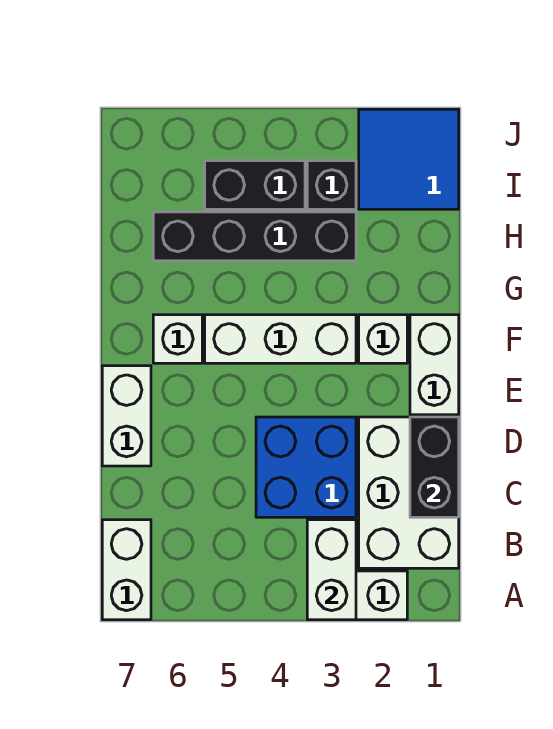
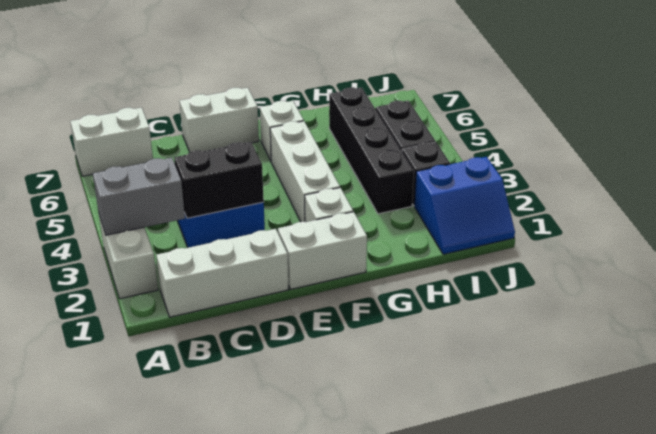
white brick A3:B3 level 2 -> grey brick A3:B3 level 2
white brick B1:D2 level 1 -> white brick B1:D1 level 1
black brick C1:D1 level 2 -> black brick C3:D3 level 2
blue tile I1:J2 level 1 -> blue slope I1:J2 level 1 top 2

